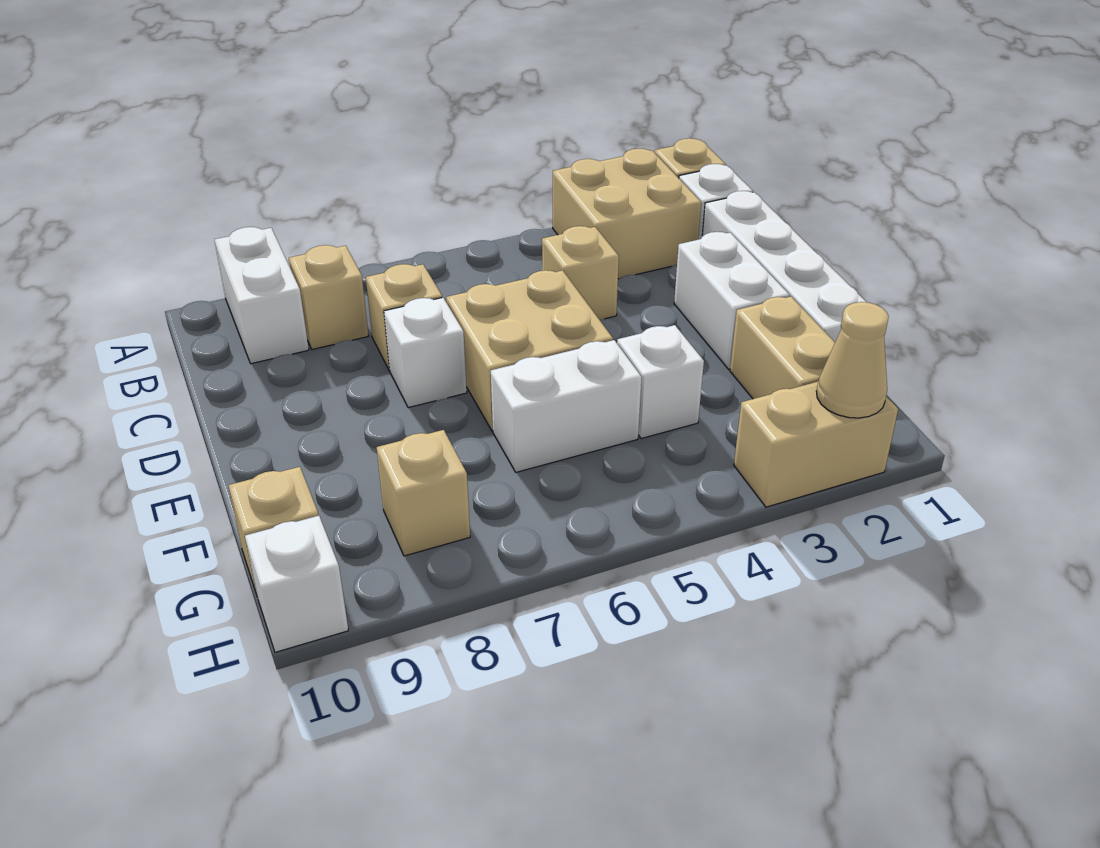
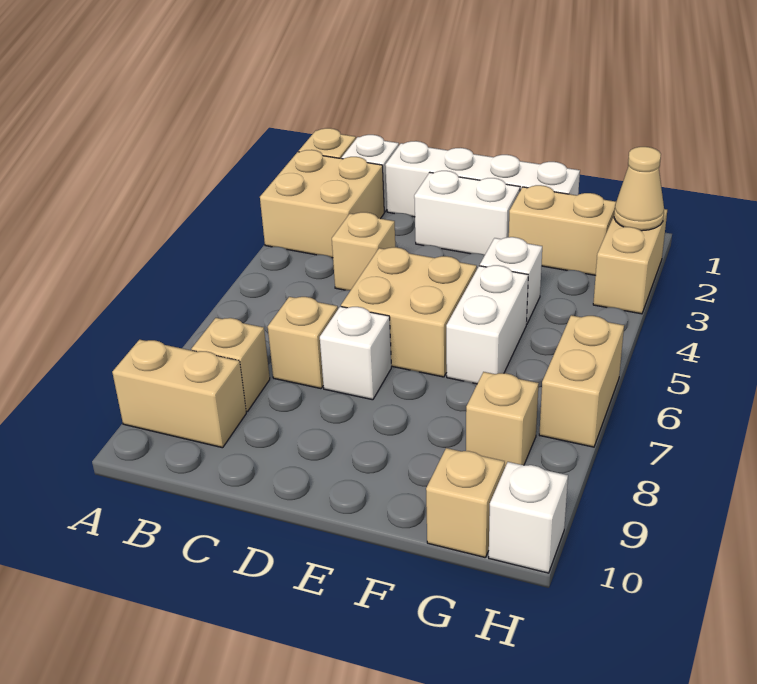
white brick A9:B9 level 1 -> tan brick A9:B9 level 1
none -> tan brick H6:H7 level 1

